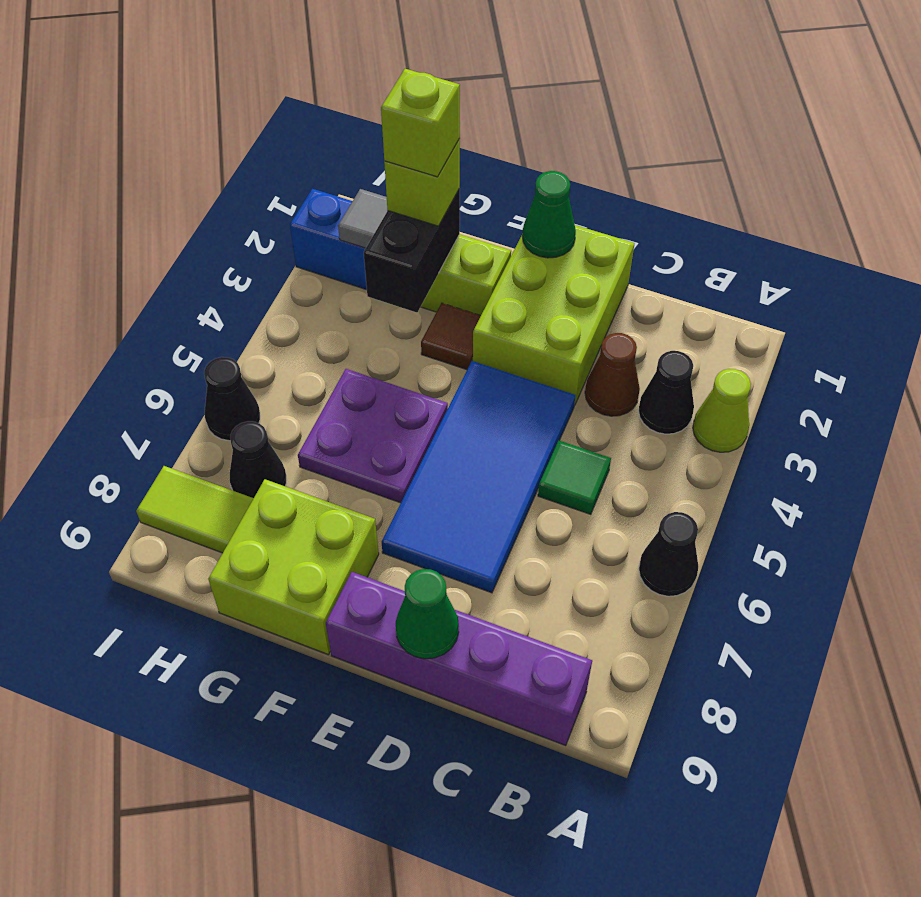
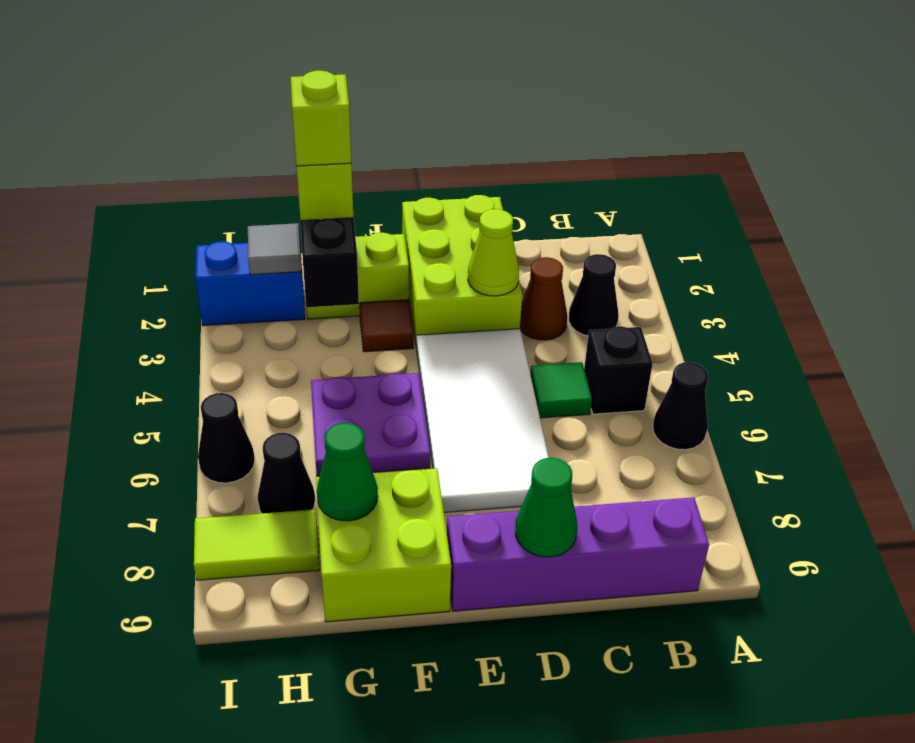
lime cone A3 level 1 -> lime cone D3 level 2
none -> black brick B5 level 1
blue tile D4:E7 level 1 -> white tile D4:E7 level 1
green cone E1 level 2 -> green cone G8 level 2

